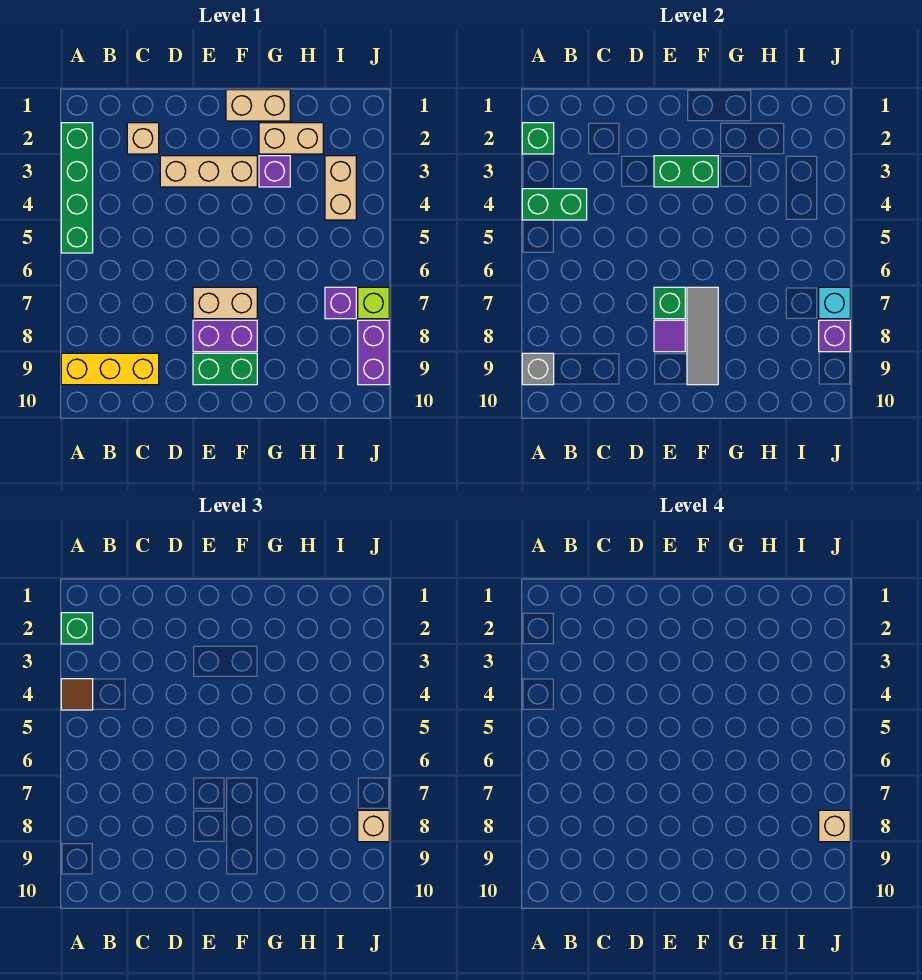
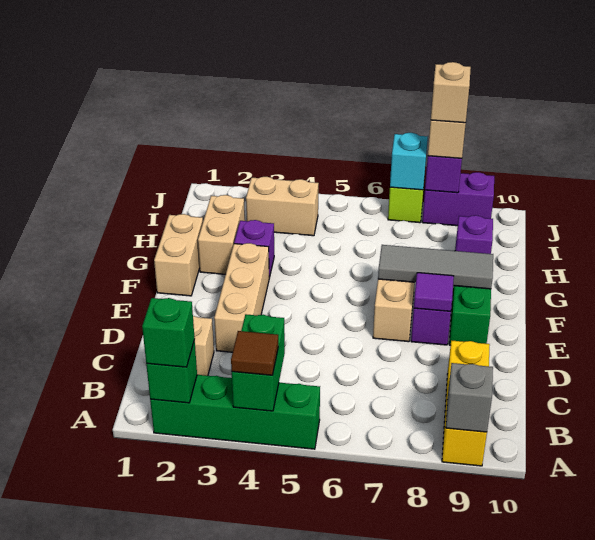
green brick E3:F3 level 2 -> none
green brick E7 level 2 -> none
purple brick I7 level 1 -> purple brick H9 level 1

